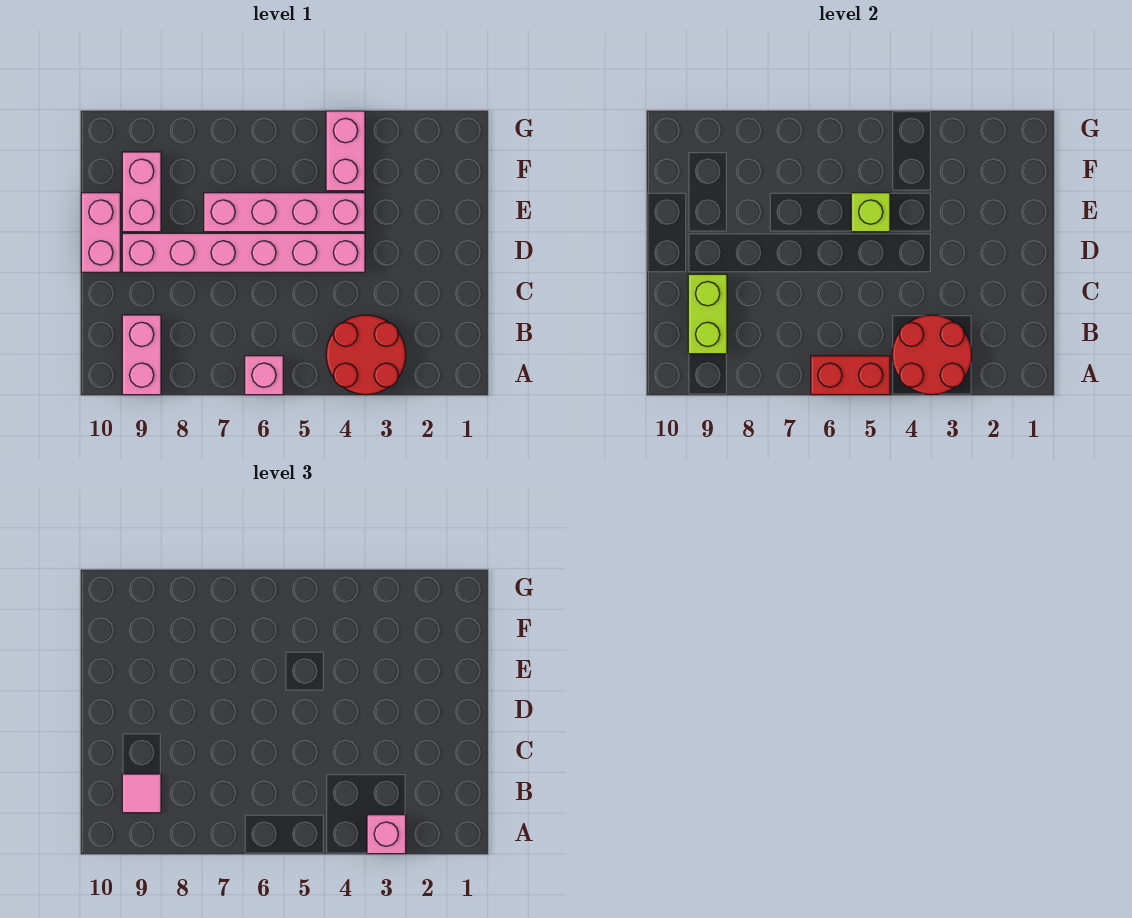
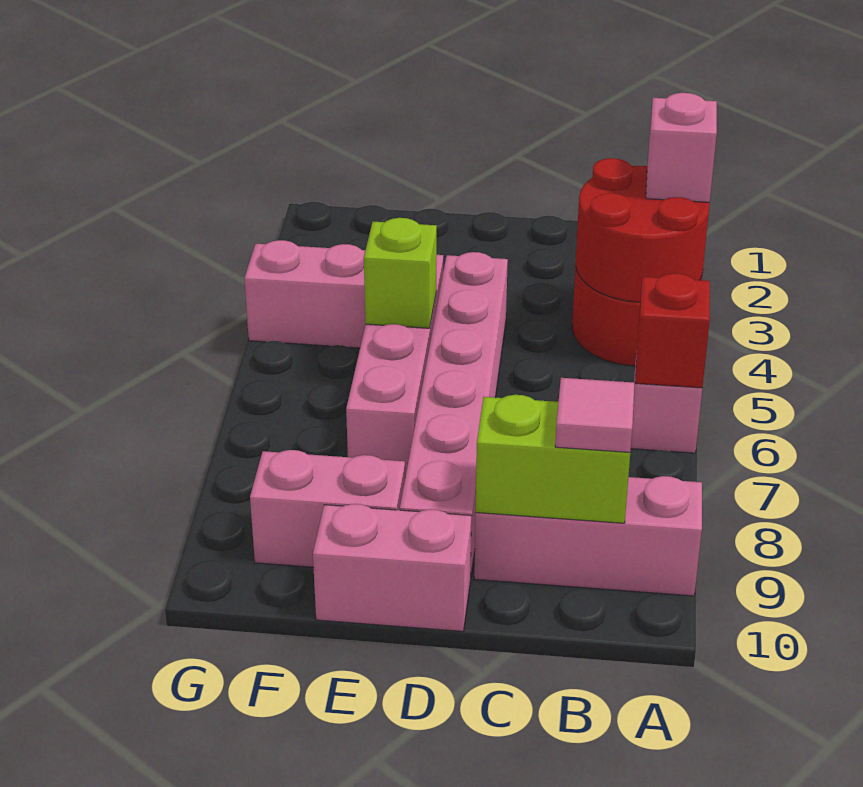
red brick A5:A6 level 2 -> red brick A6 level 2
pink brick A9:B9 level 1 -> pink brick A9:C9 level 1

